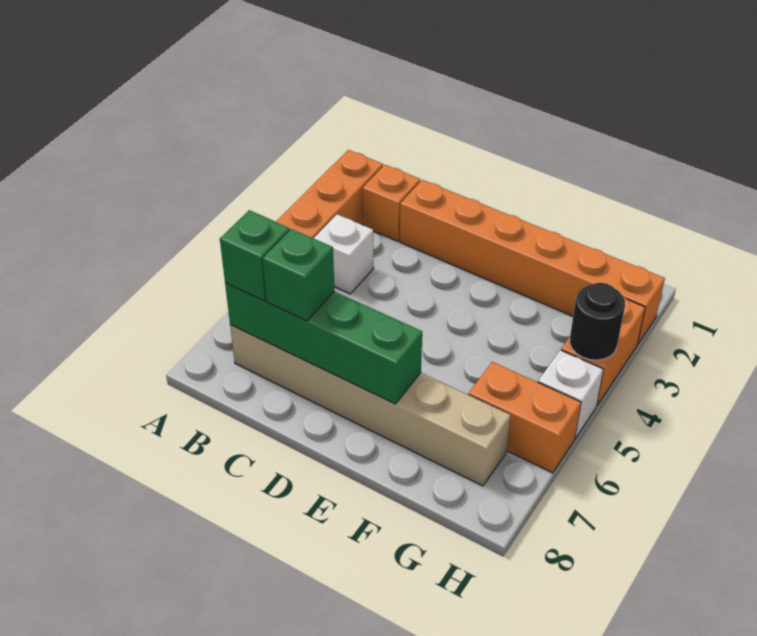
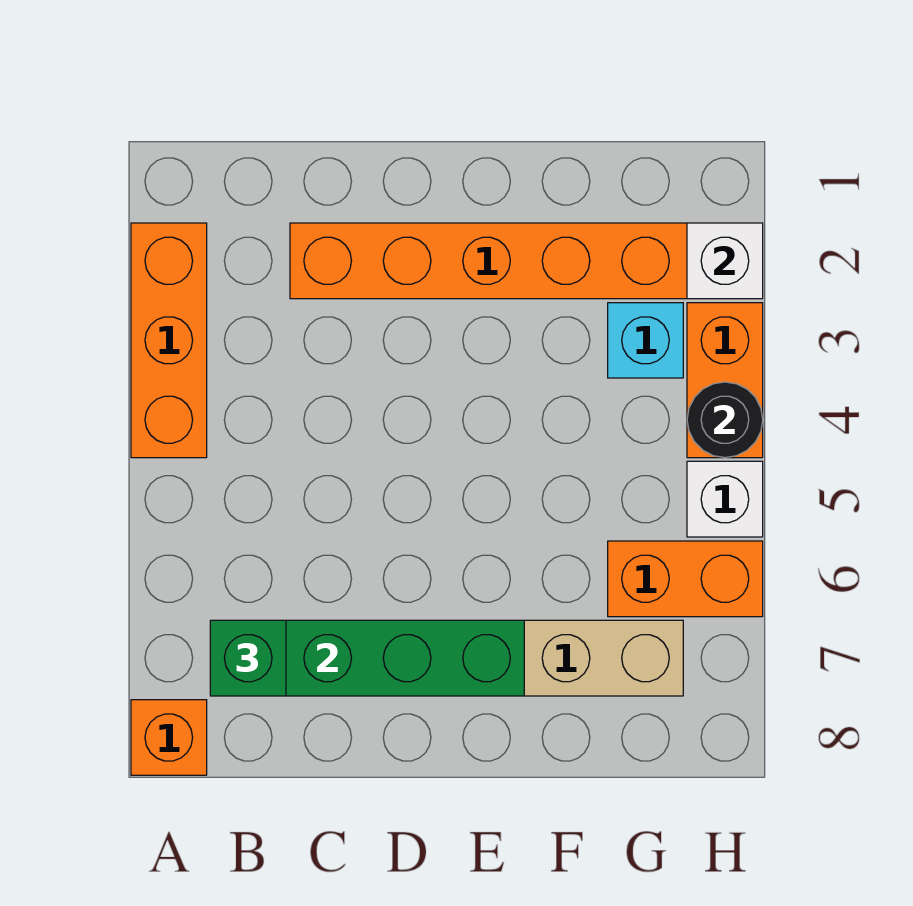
orange brick B2 level 1 -> orange brick A8 level 1
white brick B4 level 1 -> white brick H2 level 2
green brick C7 level 3 -> none
none -> cyan brick G3 level 1

